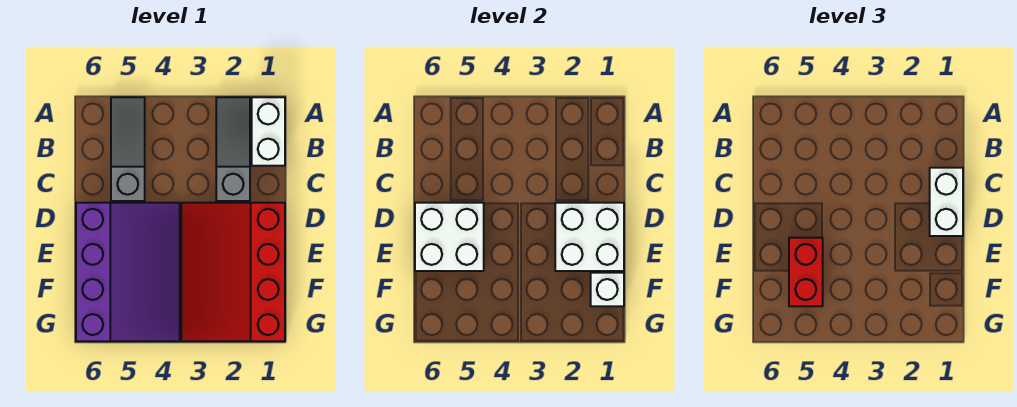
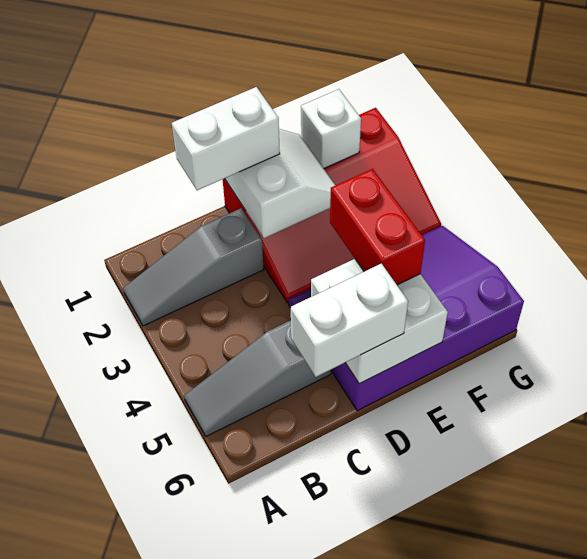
white brick A1:B1 level 1 -> white brick C6:D6 level 3
white brick D1:E2 level 2 -> white slope D1:E2 level 2 top D
red brick E5:F5 level 3 -> red brick E4:E5 level 3

